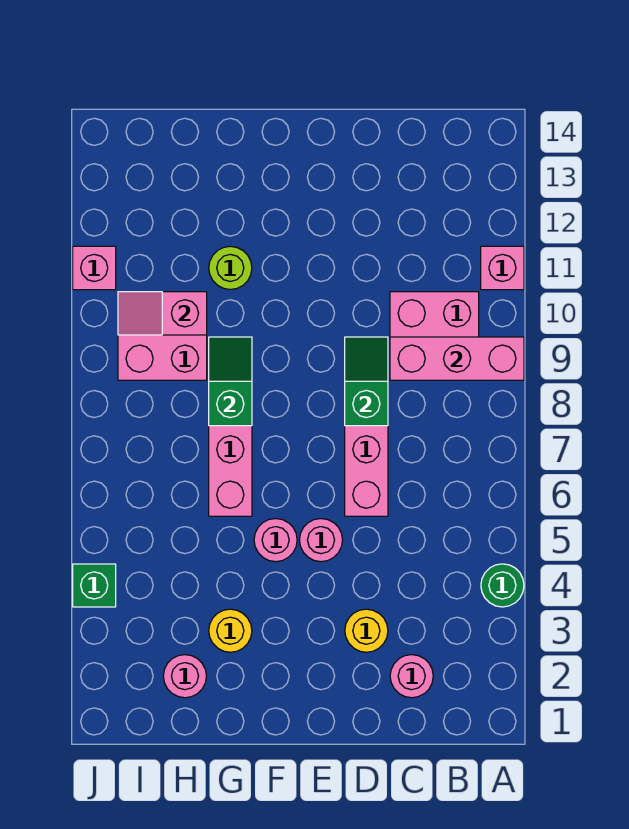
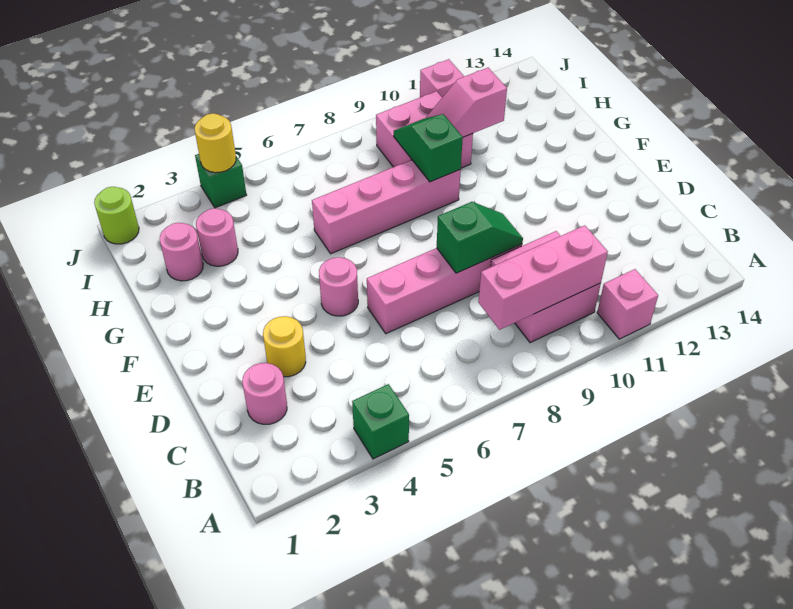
green round brick A4 level 1 -> green brick A4 level 1
pink brick A9:C9 level 2 -> pink brick B8:B10 level 2
pink round brick F5 level 1 -> pink round brick H3 level 1
yellow round brick G3 level 1 -> yellow round brick J4 level 2
green slope G8:G9 level 2 top 8 -> green slope G9:H9 level 2 top G
lime round brick G11 level 1 -> lime round brick J1 level 1
pink slope H10:I10 level 2 top H -> pink slope H10:H11 level 2 top 11

